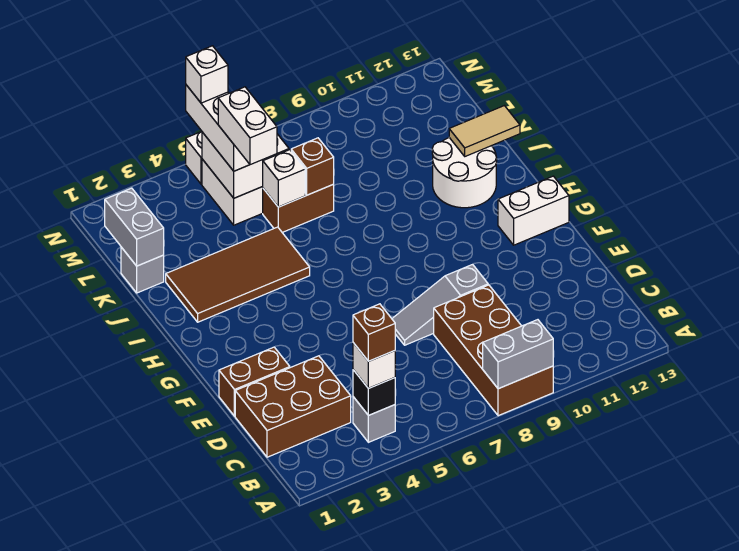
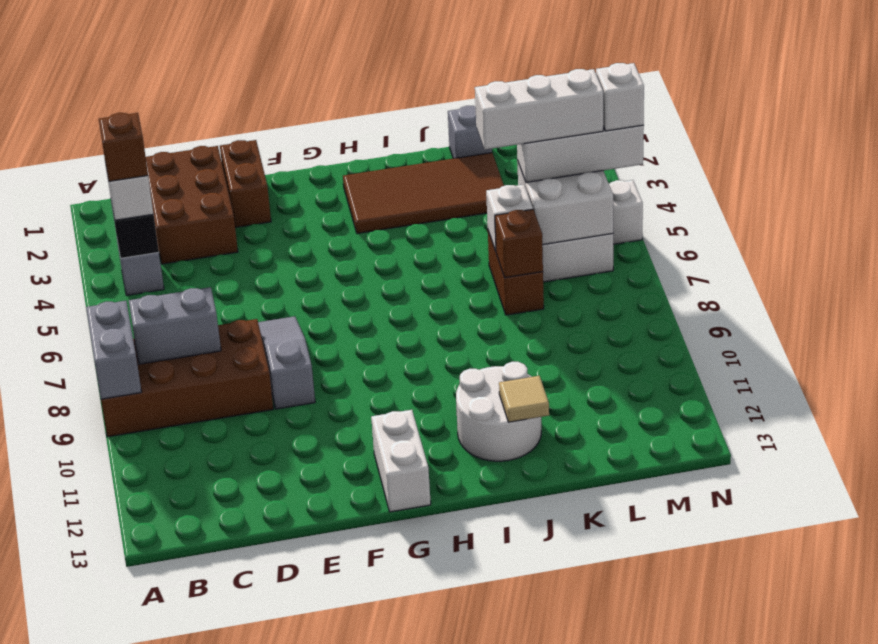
brown tile I2:J5 level 1 -> brown tile H2:K3 level 1
tan tile J12:J13 level 2 -> tan tile J12 level 2
grey brick K1:L1 level 2 -> grey brick B8:C8 level 2
white brick K5:L5 level 4 -> white brick K5:M5 level 4

